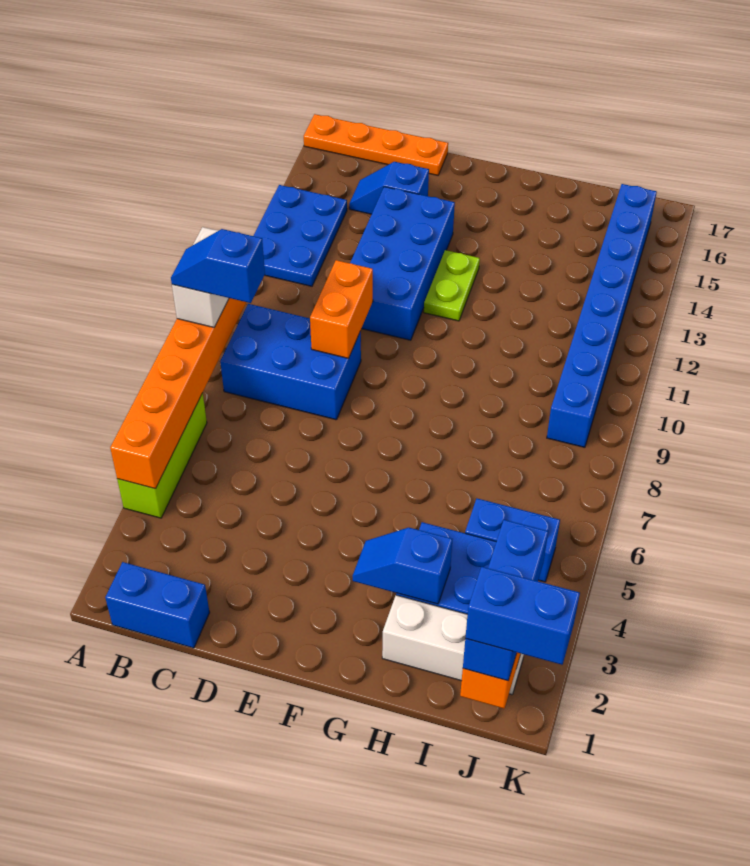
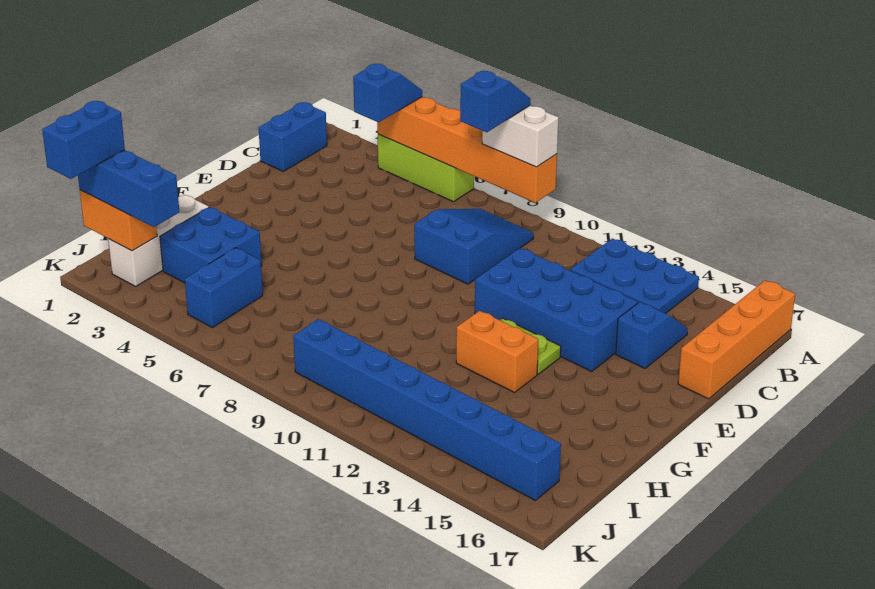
orange plate A17:D17 level 1 -> orange brick A17:D17 level 1
blue brick B8:D9 level 1 -> blue slope B8:D9 level 1 top D
orange brick D9:D10 level 2 -> orange brick G12:G13 level 1
blue slope G3:H3 level 2 top H -> blue slope A4:B4 level 3 top B

